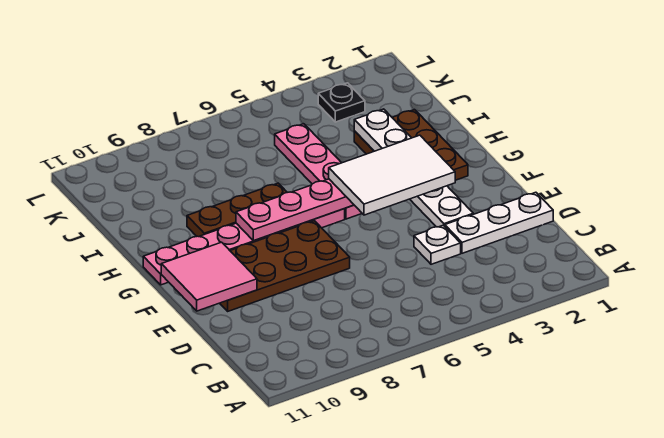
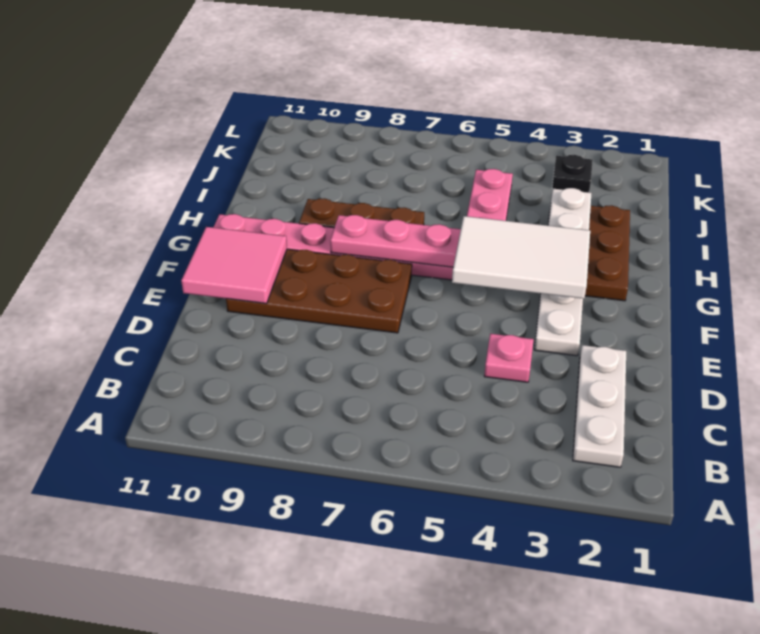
white plate D1:D3 level 1 -> white plate B2:D2 level 1
white plate D4 level 1 -> pink plate D4 level 1

